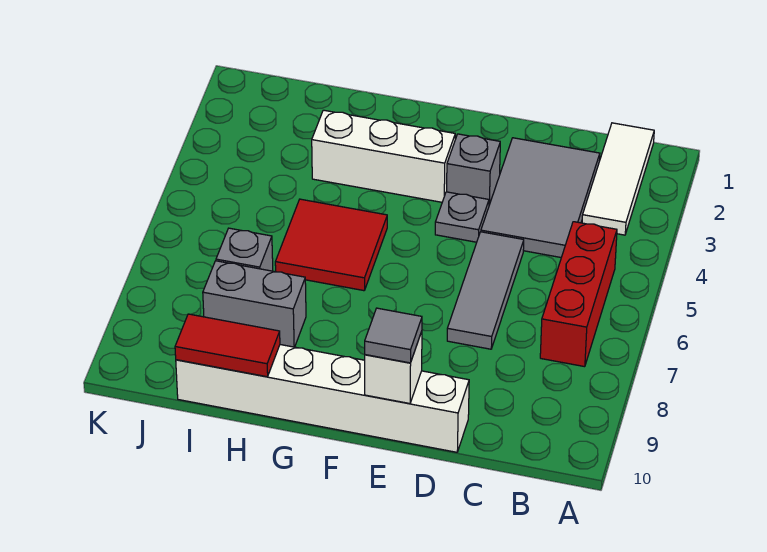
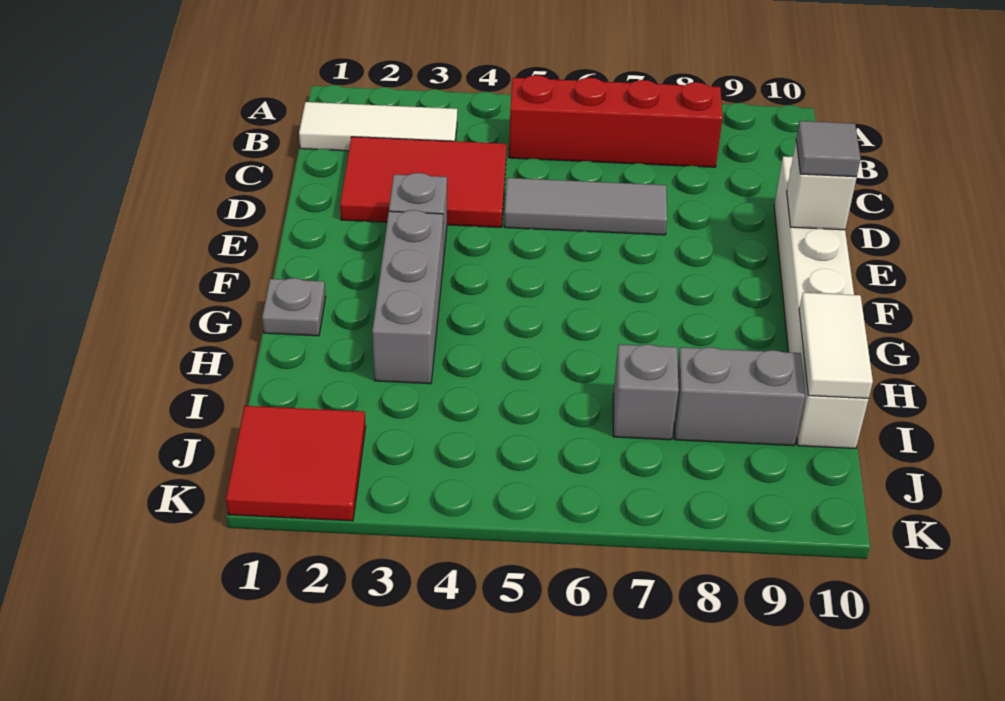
red brick B5:B7 level 1 -> red brick B5:B8 level 1
grey tile C2:D4 level 1 -> red tile C2:D4 level 1
grey plate E4 level 1 -> grey plate G1 level 1
white brick F3:H3 level 1 -> grey brick F3:H3 level 1
red tile G5:H6 level 1 -> red tile J1:K2 level 1
grey brick H8:I8 level 1 -> grey brick I8:I9 level 1
red tile H10:I10 level 2 -> white tile H10:I10 level 2

